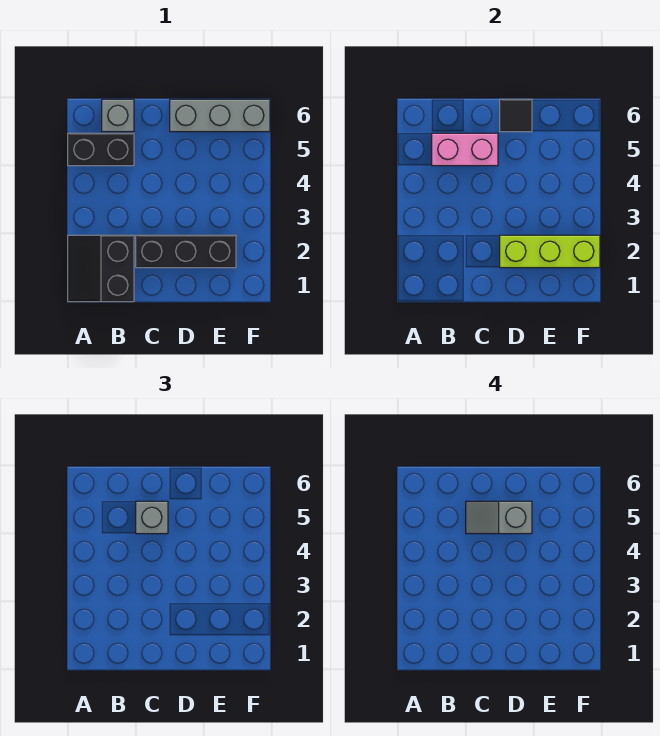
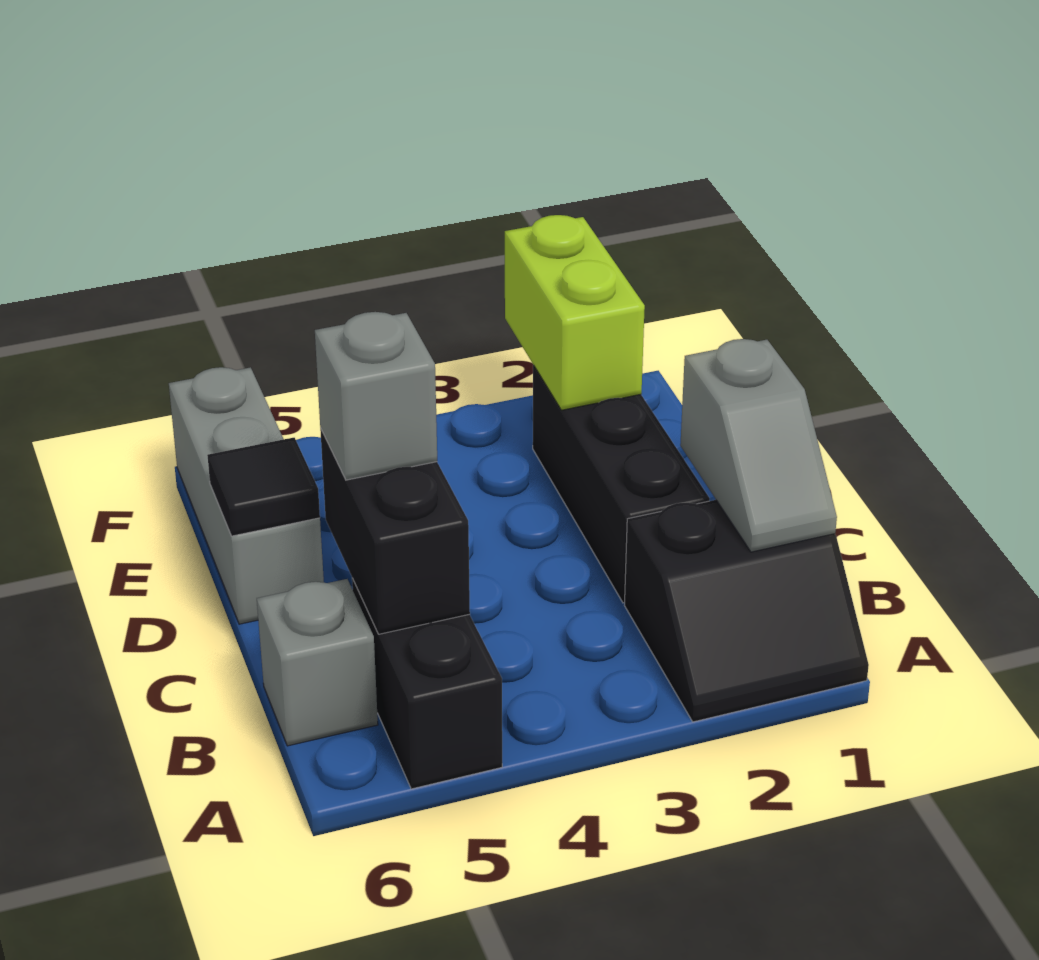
pink brick B5:C5 level 2 -> black brick B5:C5 level 2
grey slope C5:D5 level 4 top D -> grey slope B1:C1 level 2 top C
lime brick D2:F2 level 2 -> lime brick E2:F2 level 2

